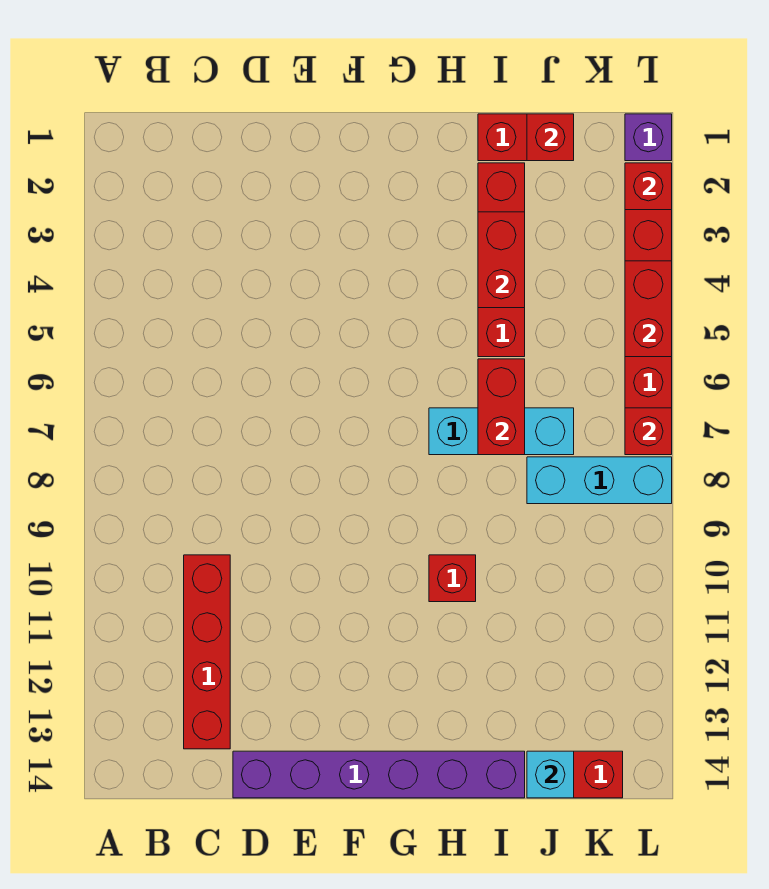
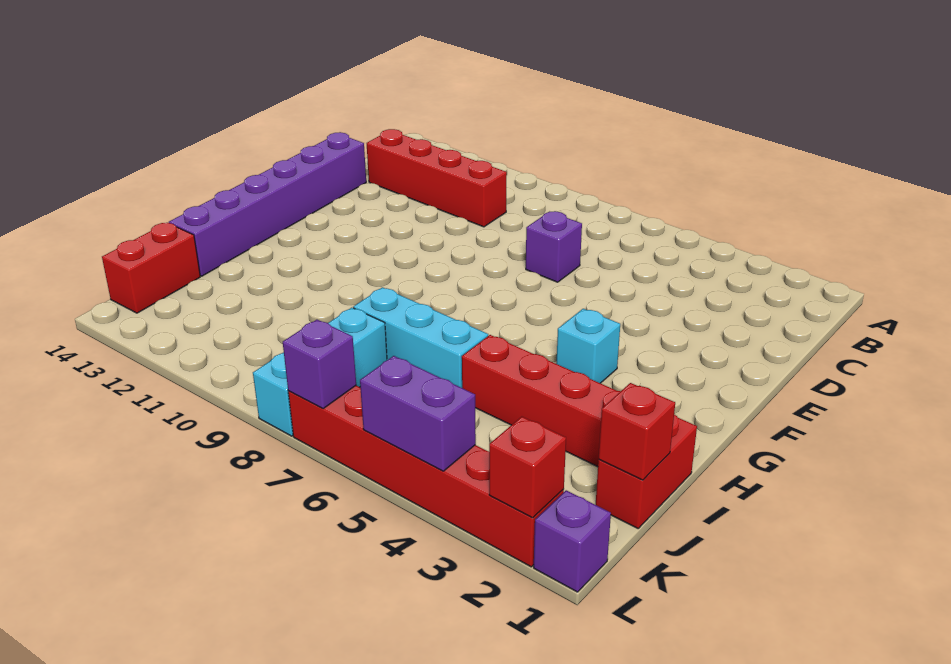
none -> purple brick D7 level 1
cyan brick H7:J7 level 1 -> cyan brick I6:I8 level 1
red brick H10 level 1 -> none
red brick I3:I4 level 2 -> none
red brick I6:I7 level 2 -> none
cyan brick J14 level 2 -> cyan brick G4 level 1
red brick L4:L5 level 2 -> purple brick L4:L5 level 2
red brick L7 level 2 -> purple brick L7 level 2

